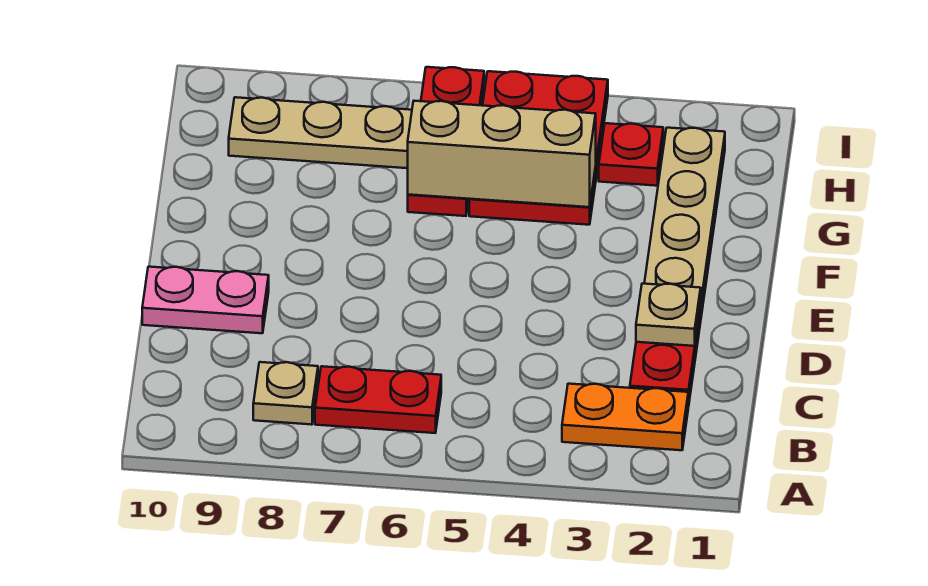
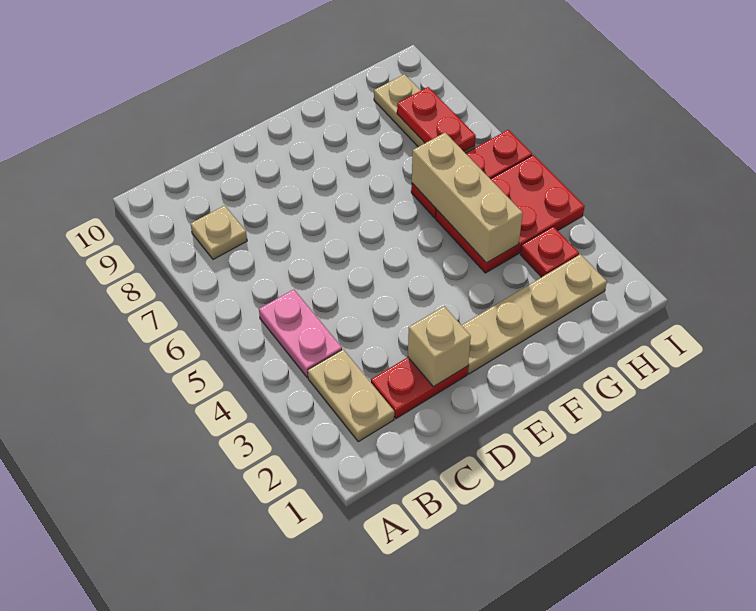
orange plate B2:B3 level 1 -> tan plate B2:B3 level 1
red plate B6:B7 level 1 -> red plate H7:H8 level 2
tan plate D2 level 2 -> tan brick D2 level 2
pink plate D9:D10 level 1 -> pink plate B4:B5 level 1

